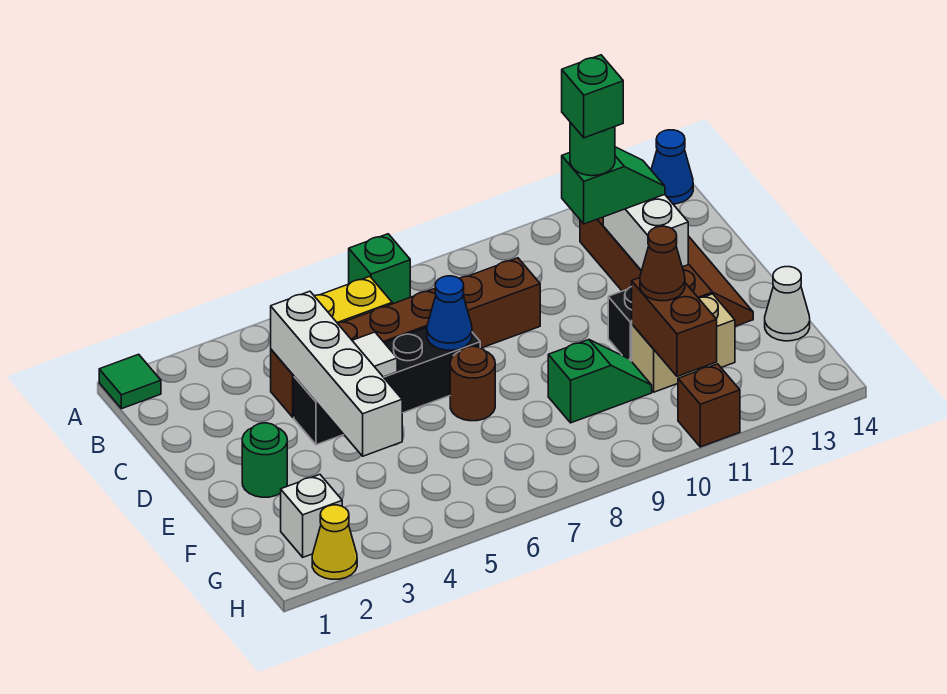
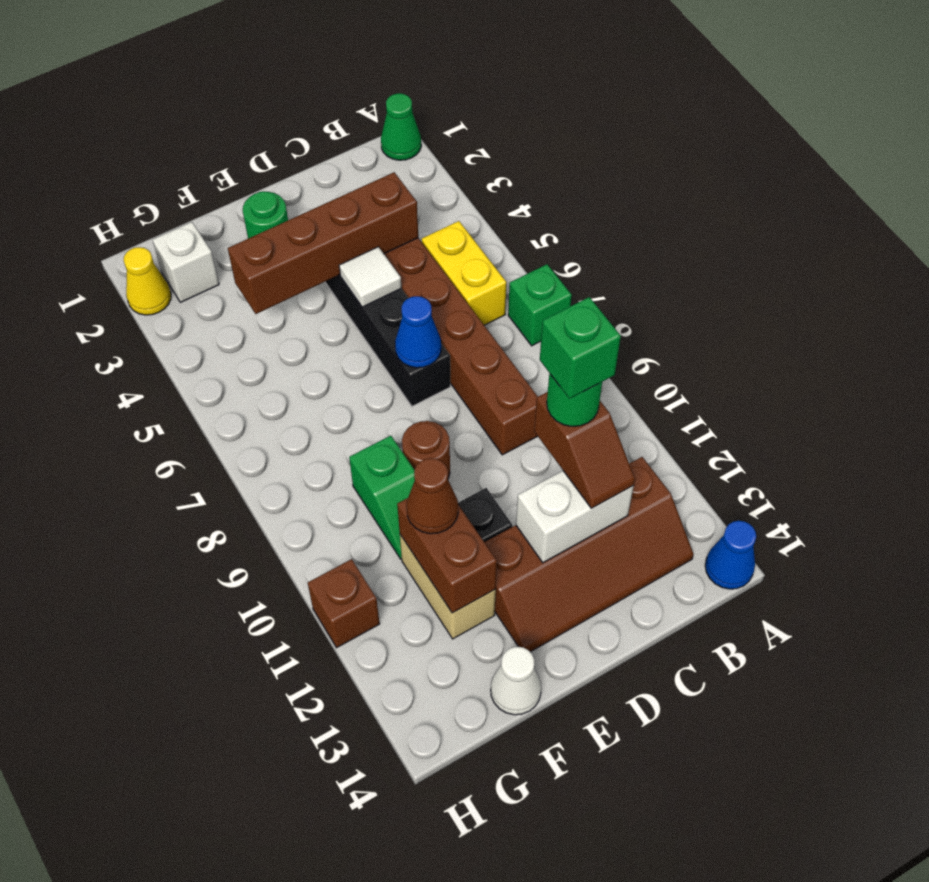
green tile A1 level 1 -> green cone A1 level 1
white brick C4:F4 level 2 -> brown brick C4:F4 level 2
green slope C11:C12 level 3 top 11 -> brown slope C11:C12 level 3 top 11
brown round brick E7 level 1 -> brown round brick E9 level 1
brown brick F11:G11 level 2 -> brown brick F11:F12 level 2

